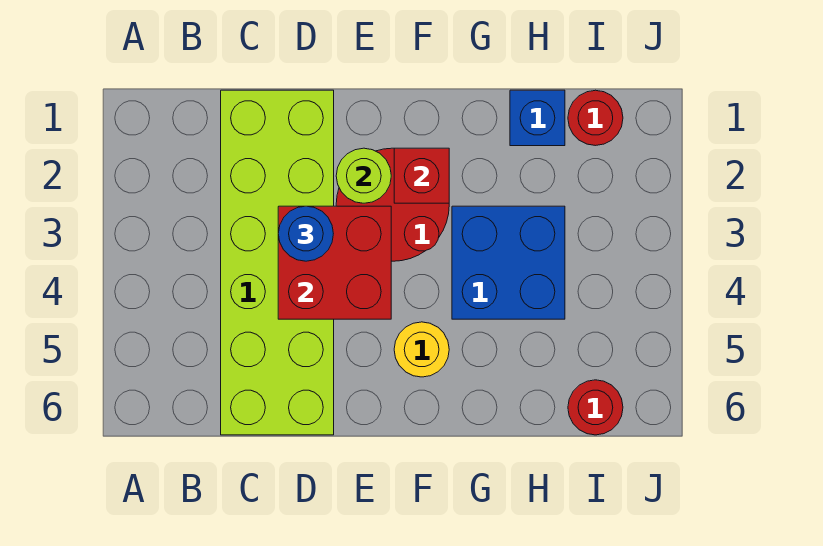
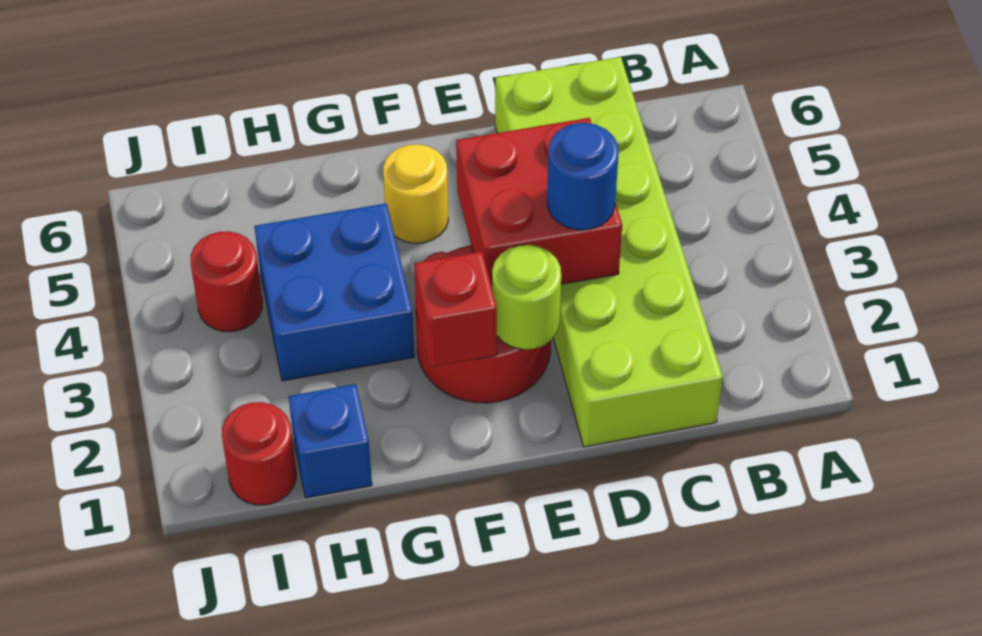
red round brick I6 level 1 -> red round brick I4 level 1

